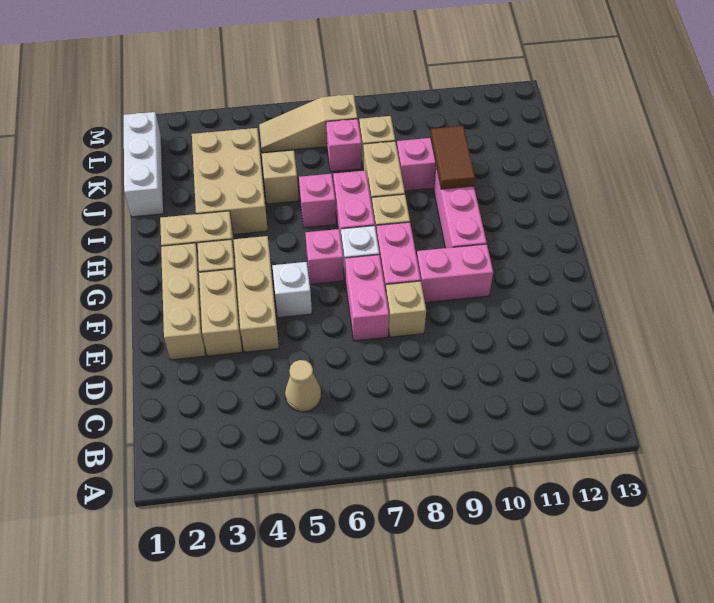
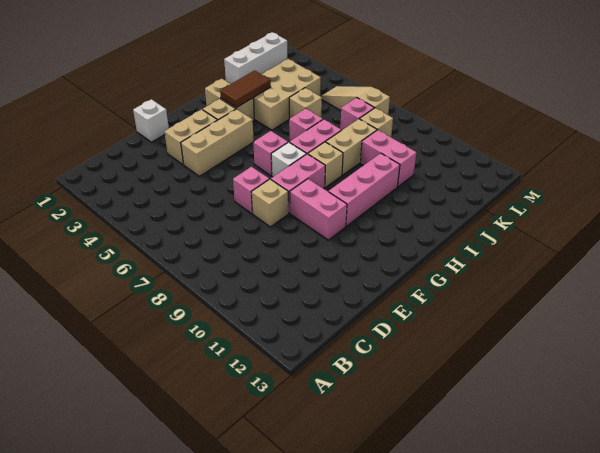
tan cone C5 level 1 -> none
tan brick E2:G2 level 1 -> none
pink brick E7:F7 level 1 -> pink brick E7 level 1
white brick F5 level 1 -> white brick E1 level 1
brown tile I10:J10 level 2 -> brown tile H3:I3 level 2

